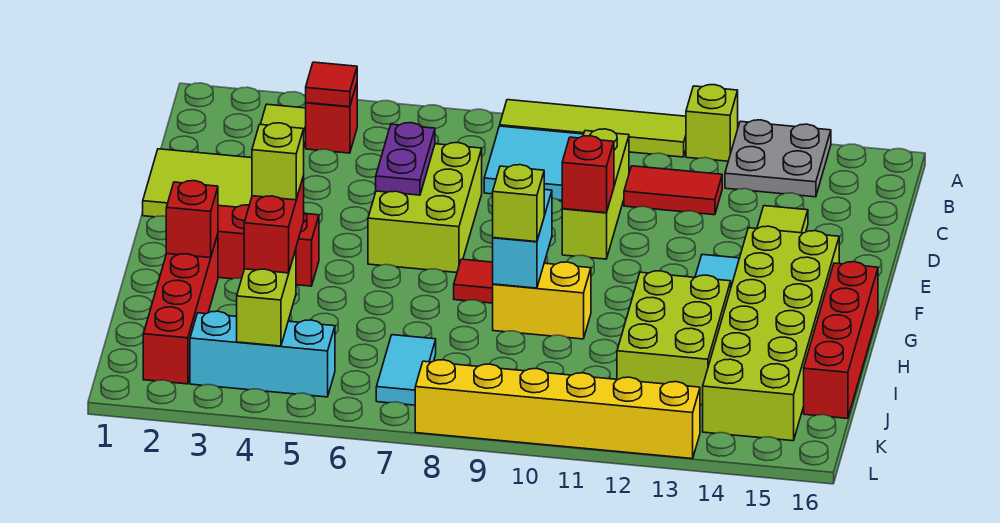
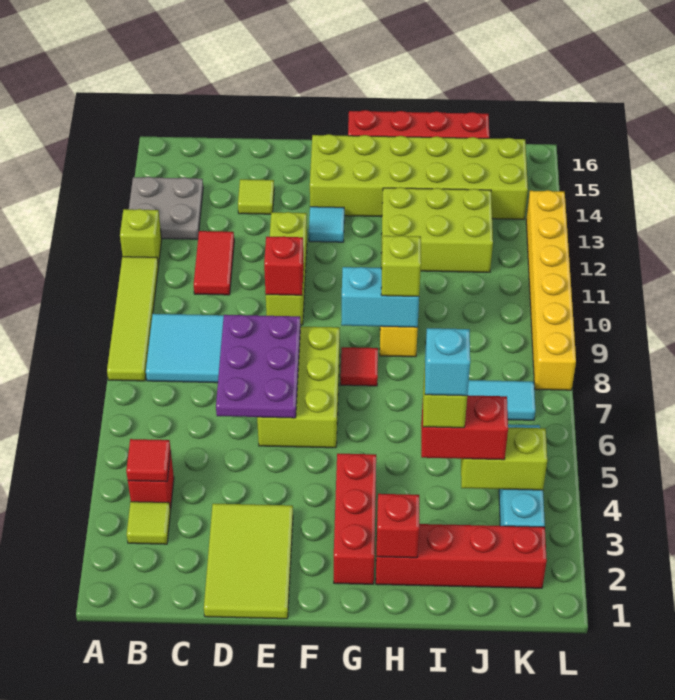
lime brick C10:E10 level 1 -> lime brick E10:E12 level 1
lime brick D6:F7 level 1 -> lime brick E6:F8 level 1
purple plate D6:E6 level 2 -> purple plate D6:E8 level 2
none -> cyan brick I4 level 5

